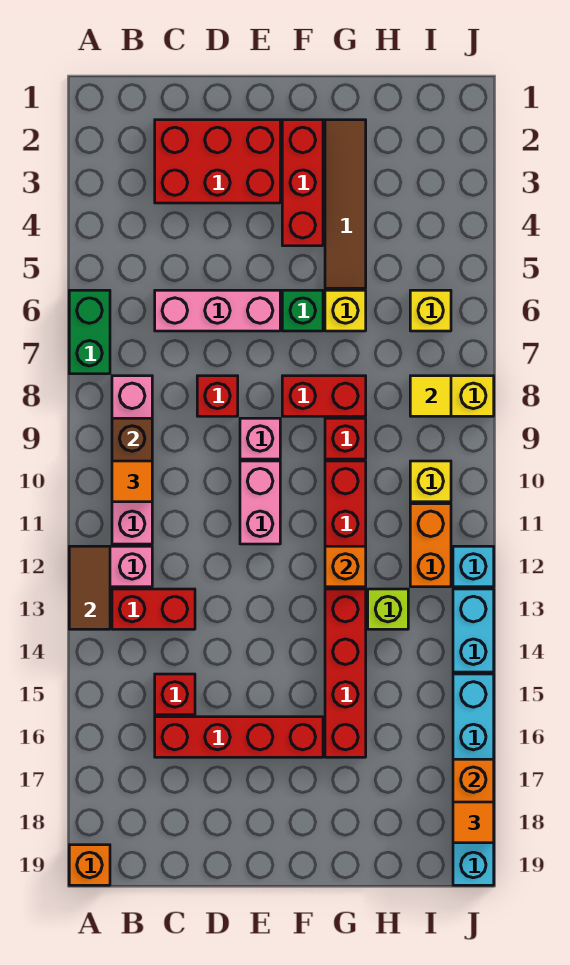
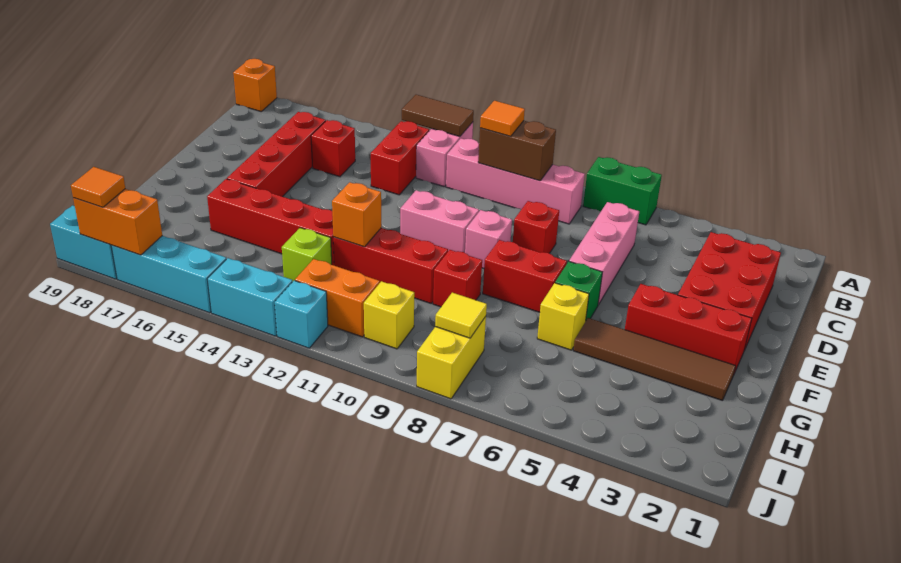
red brick F8:G8 level 1 -> red brick F7:F8 level 1
yellow brick I6 level 1 -> none

